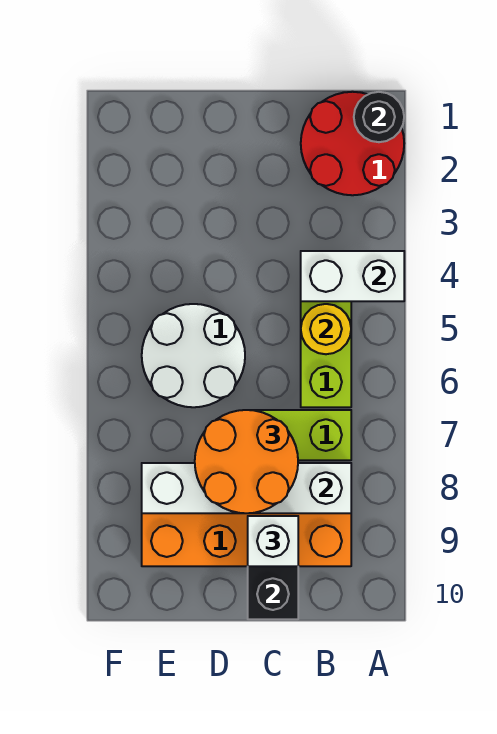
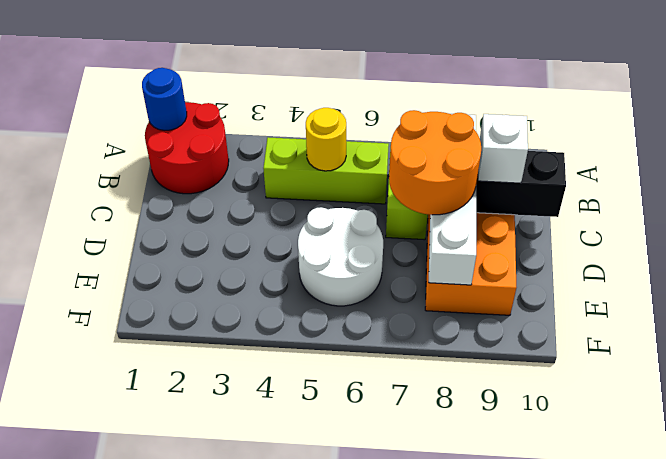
black round brick A1 level 2 -> blue round brick A1 level 2
white brick A4:B4 level 2 -> none

